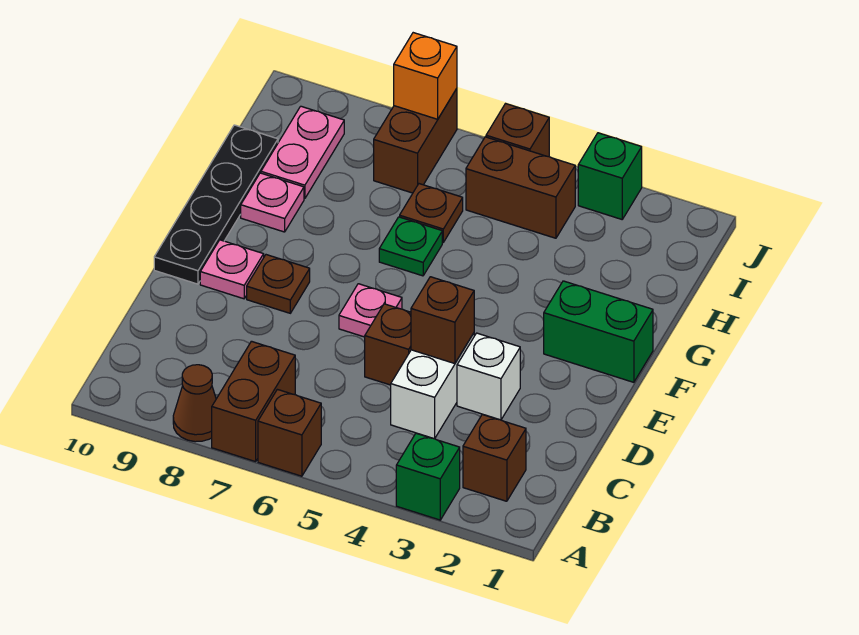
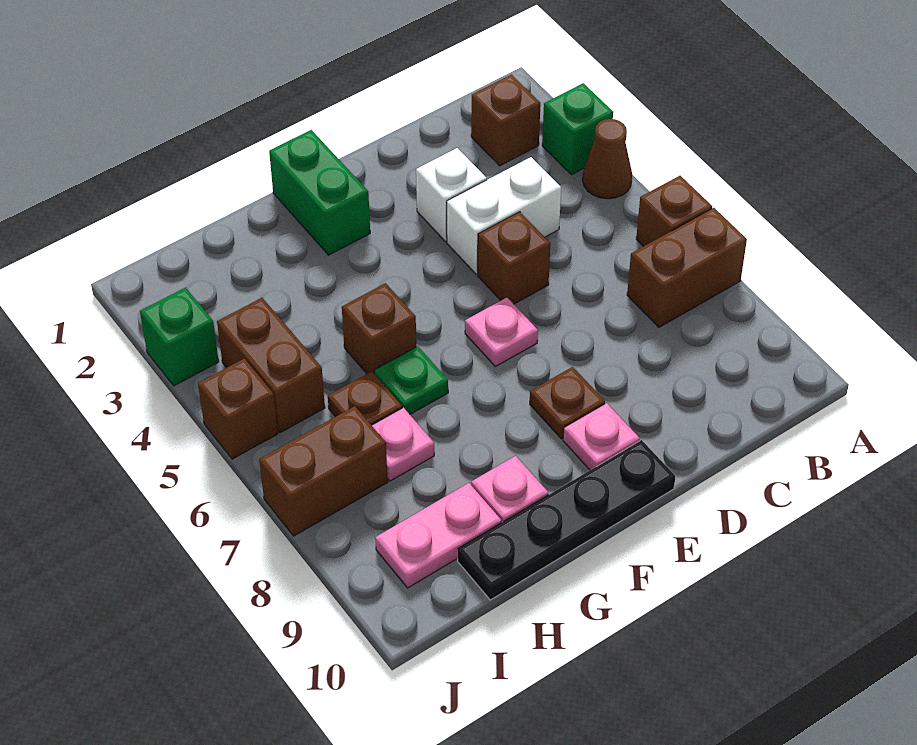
brown cone A8 level 1 -> brown cone A4 level 1
brown brick D4 level 2 -> brown brick G5 level 1
none -> pink plate H7 level 1
orange brick J7 level 2 -> none

